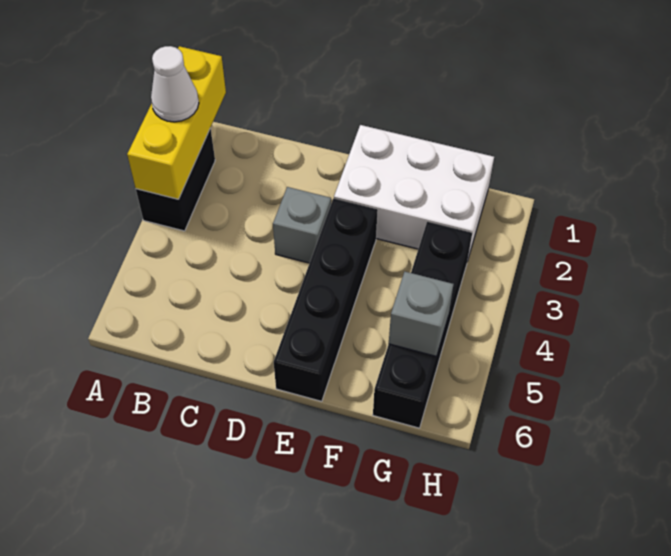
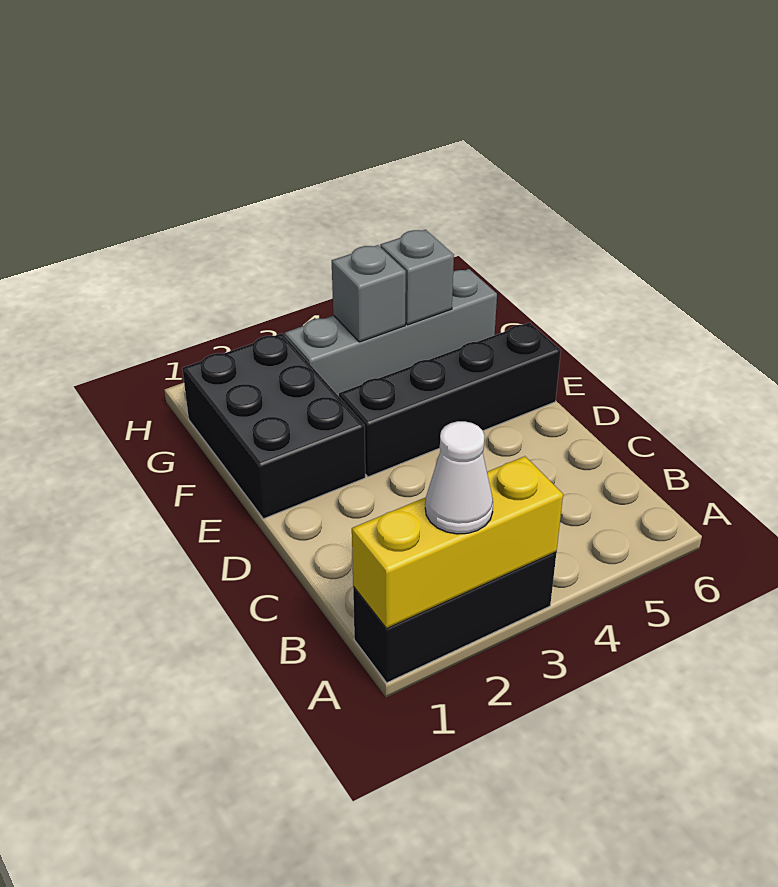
black brick A2:A3 level 1 -> black brick A1:A3 level 1
grey brick D3 level 1 -> grey brick G4 level 2
white brick E1:G2 level 1 -> black brick E1:G2 level 1
black brick G3:G6 level 1 -> grey brick G3:G6 level 1

